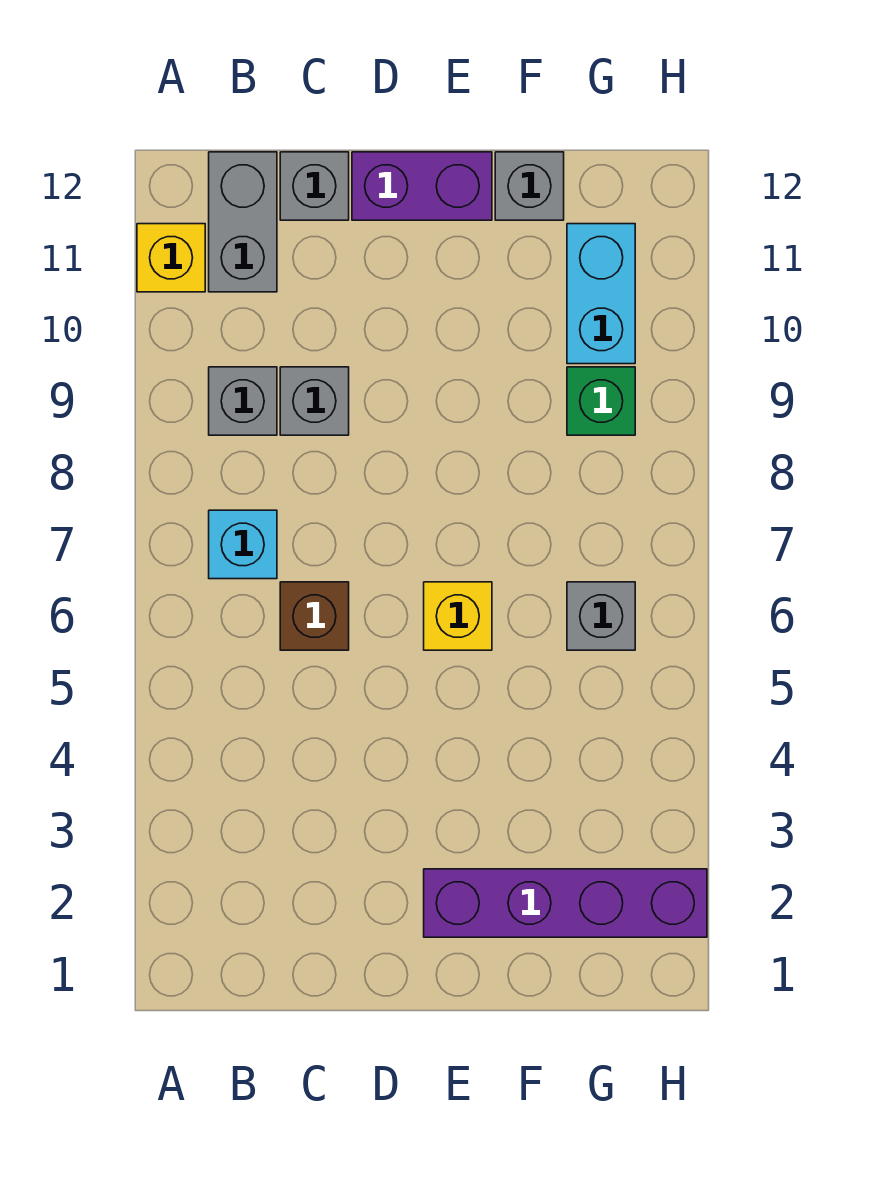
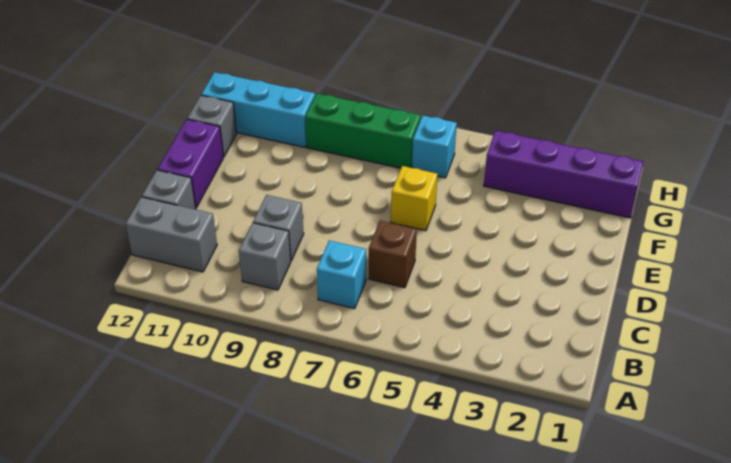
yellow brick A11 level 1 -> none
purple brick E2:H2 level 1 -> purple brick G1:G4 level 1
grey brick G6 level 1 -> cyan brick G6 level 1
green brick G9 level 1 -> green brick G7:G9 level 1
cyan brick G10:G11 level 1 -> cyan brick G10:G12 level 1

